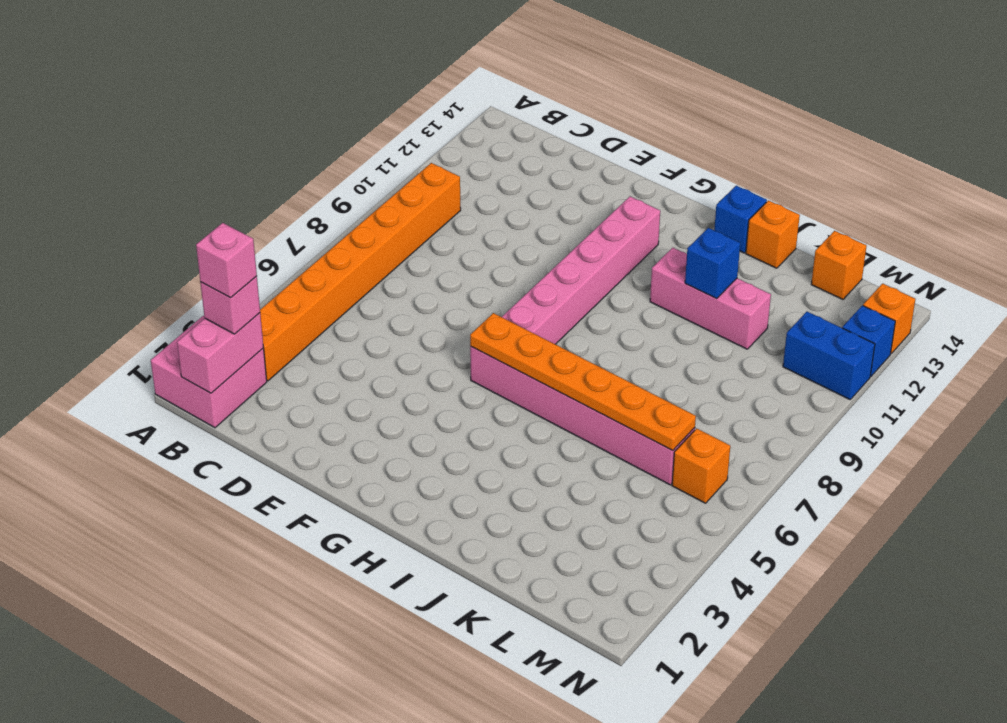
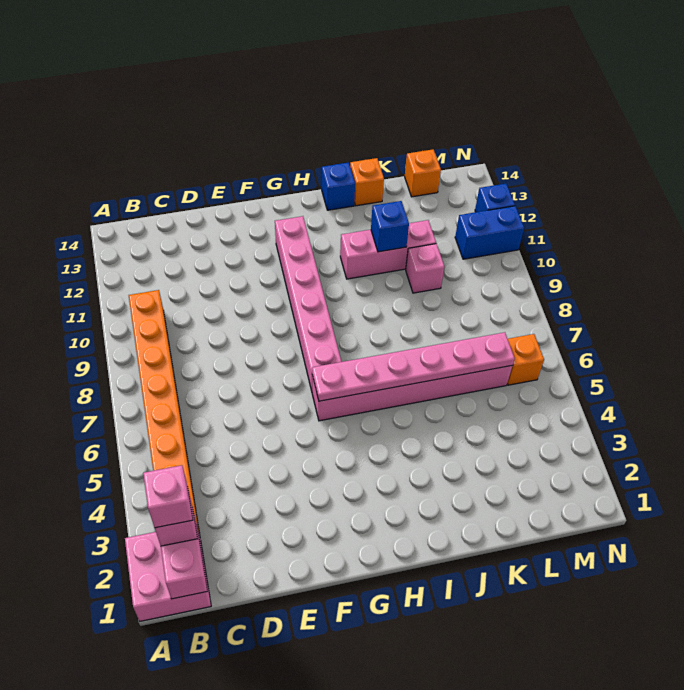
orange plate G6:L6 level 2 -> pink plate G6:L6 level 2
none -> pink brick K10 level 1
orange brick N13 level 1 -> none

